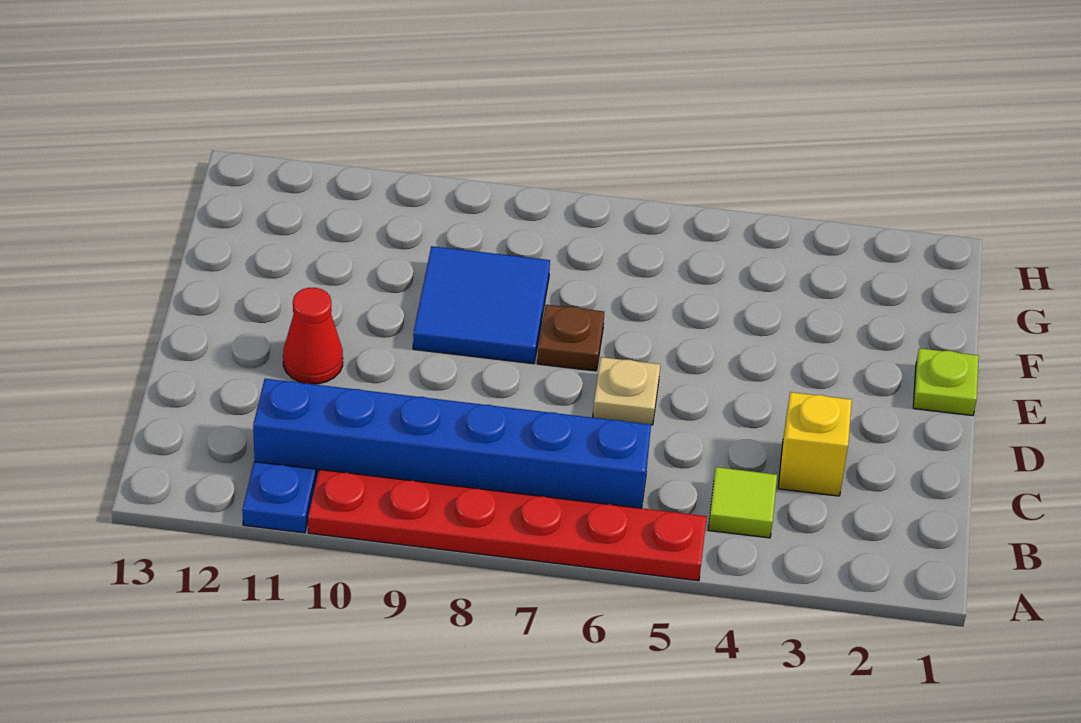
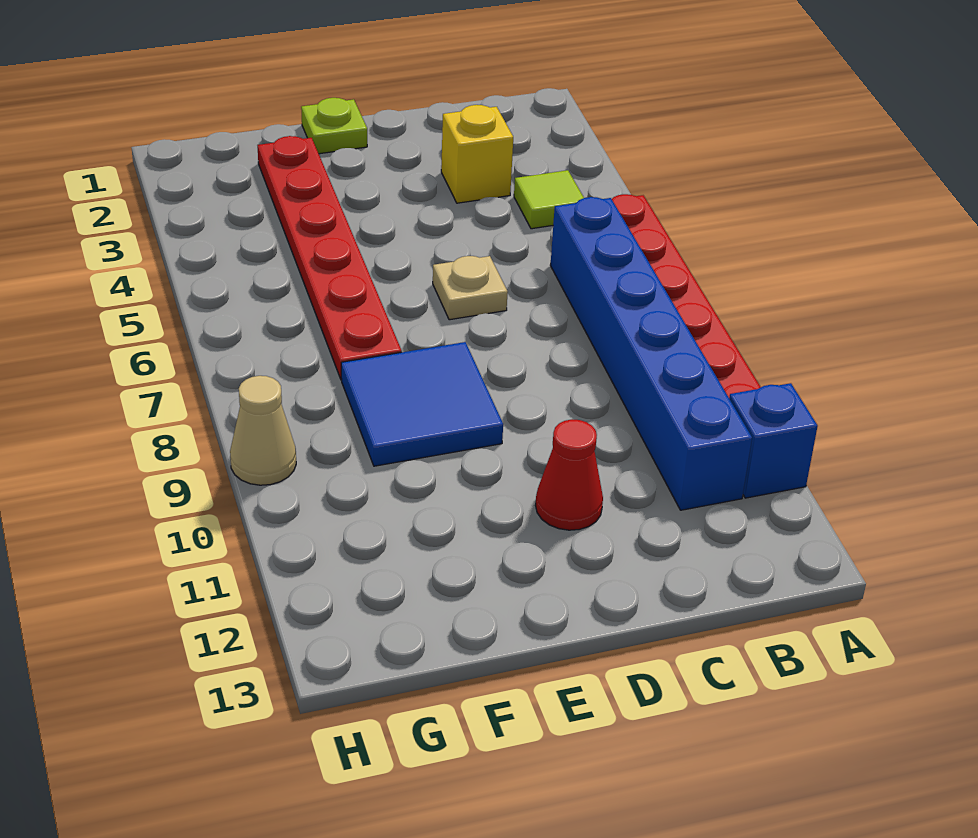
blue plate A11 level 1 -> blue brick A11 level 1
brown plate E7 level 1 -> none
none -> red plate F2:F7 level 1
none -> tan cone H9 level 1

